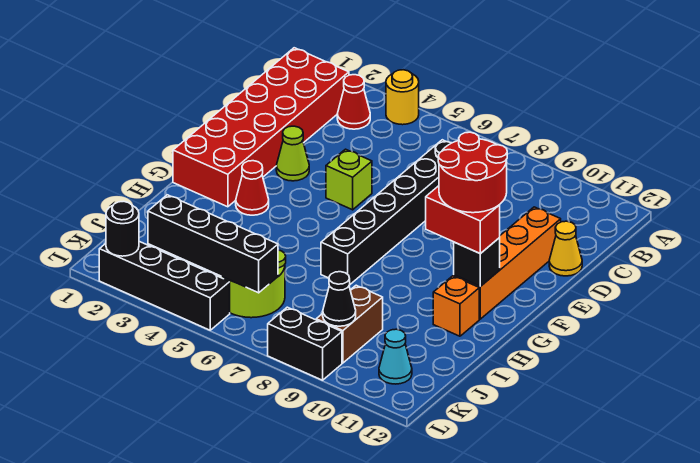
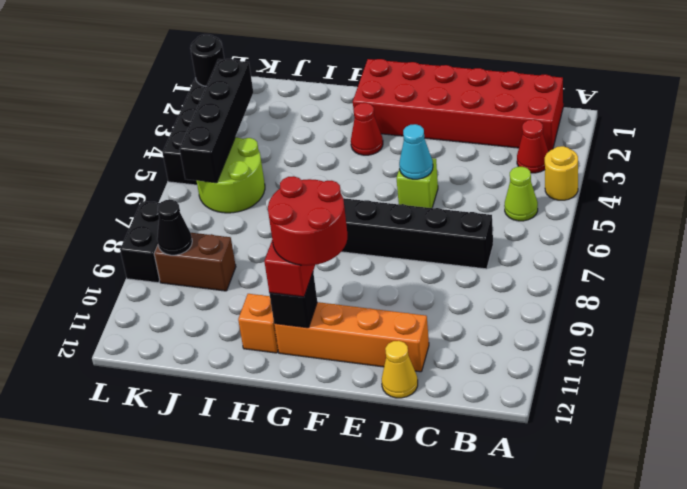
lime cone E3 level 1 -> lime cone B5 level 1
cyan cone K11 level 1 -> cyan cone E5 level 2

